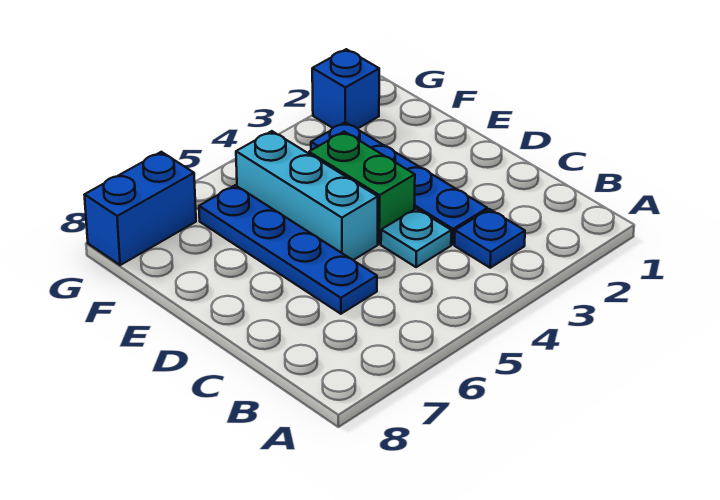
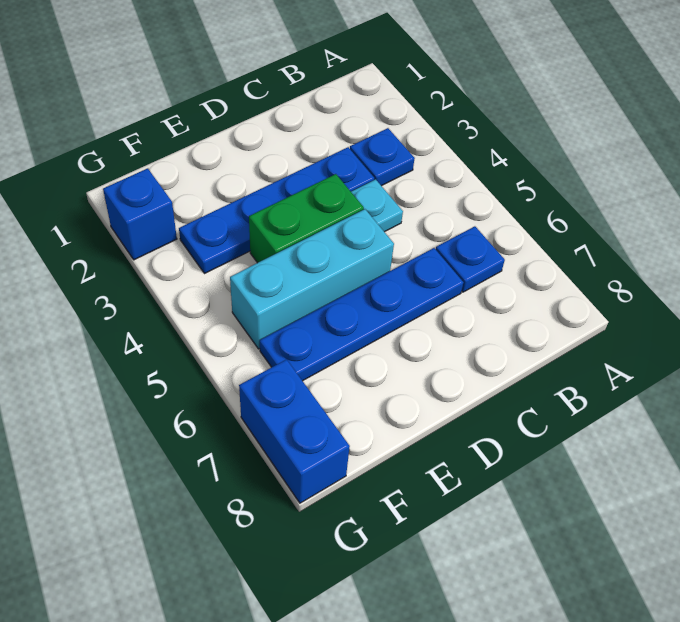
none -> blue plate B6 level 1

